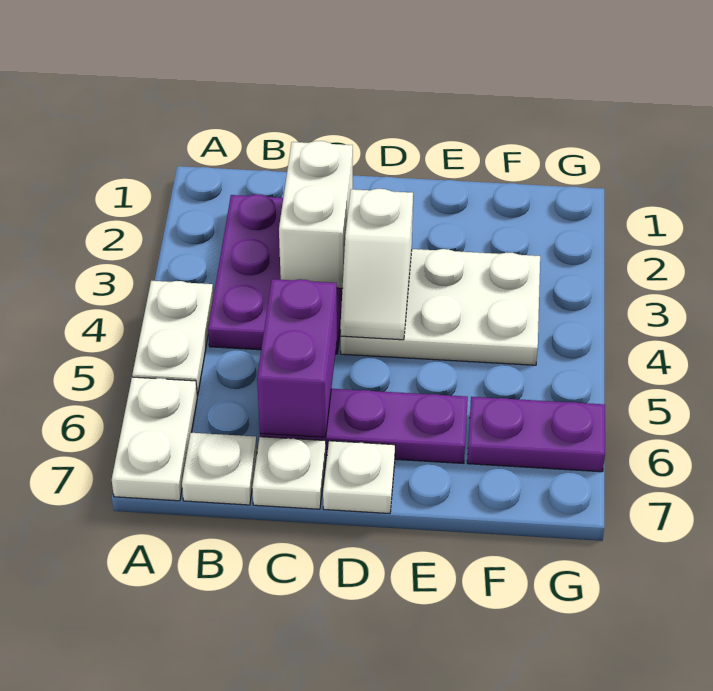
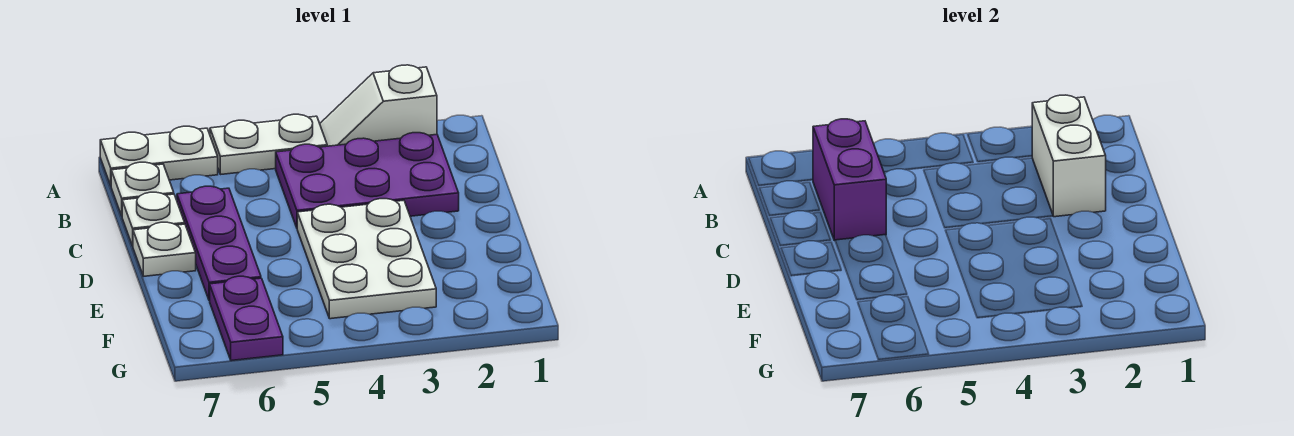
white brick C2:C3 level 2 -> white brick B2:C2 level 2
purple brick C5:C6 level 2 -> purple brick B6:C6 level 2
white slope D3:D4 level 2 top 3 -> white slope A2:A3 level 1 top 2

